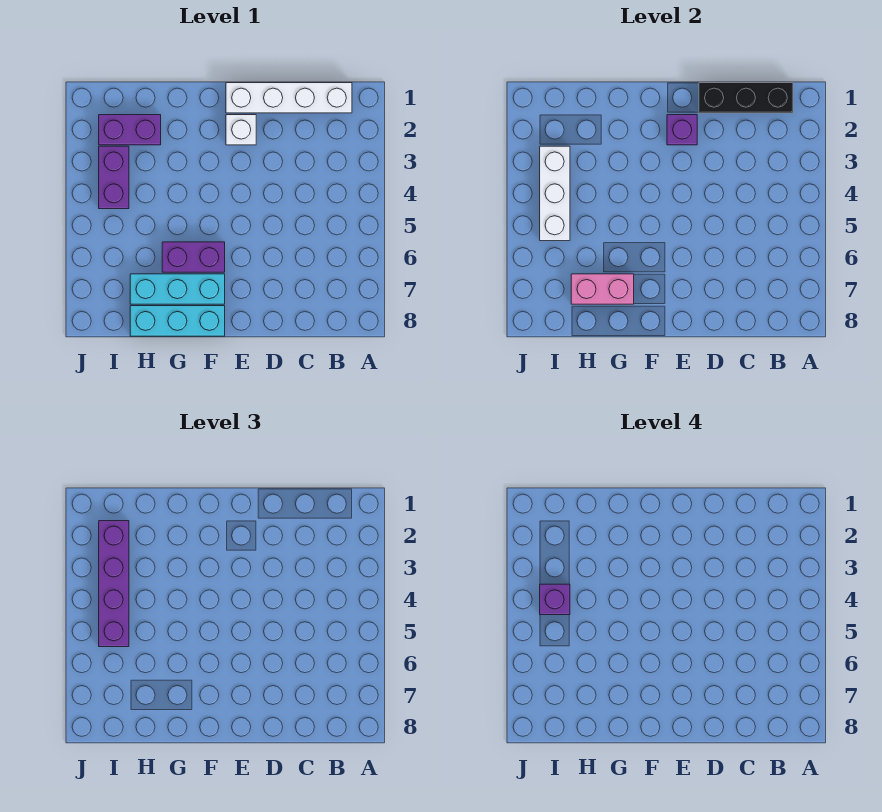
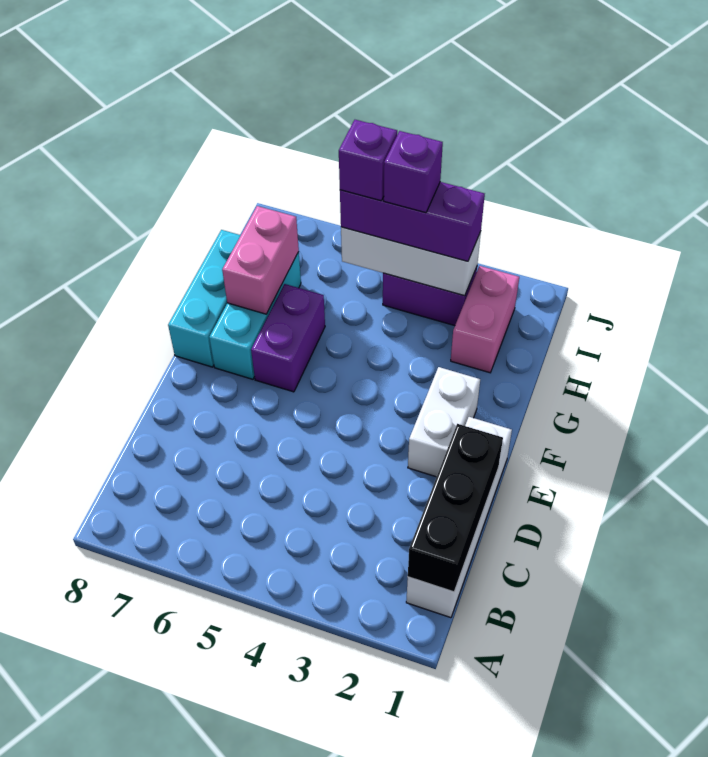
white brick E2 level 1 -> white brick E2:F2 level 1
purple brick E2 level 2 -> purple brick I5 level 4
purple brick H2:I2 level 1 -> pink brick H2:I2 level 1
purple brick I2:I5 level 3 -> purple brick I3:I5 level 3

